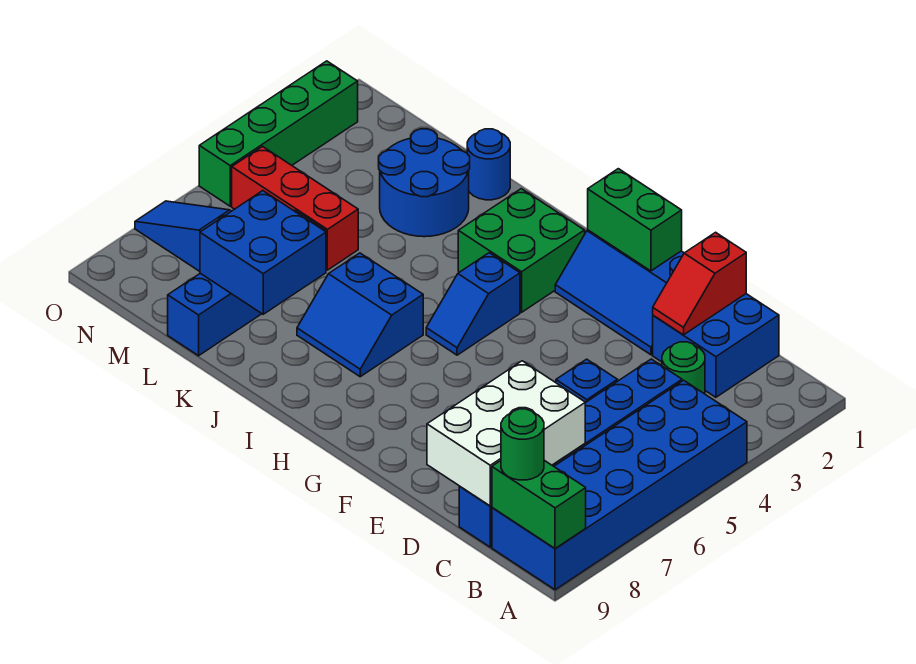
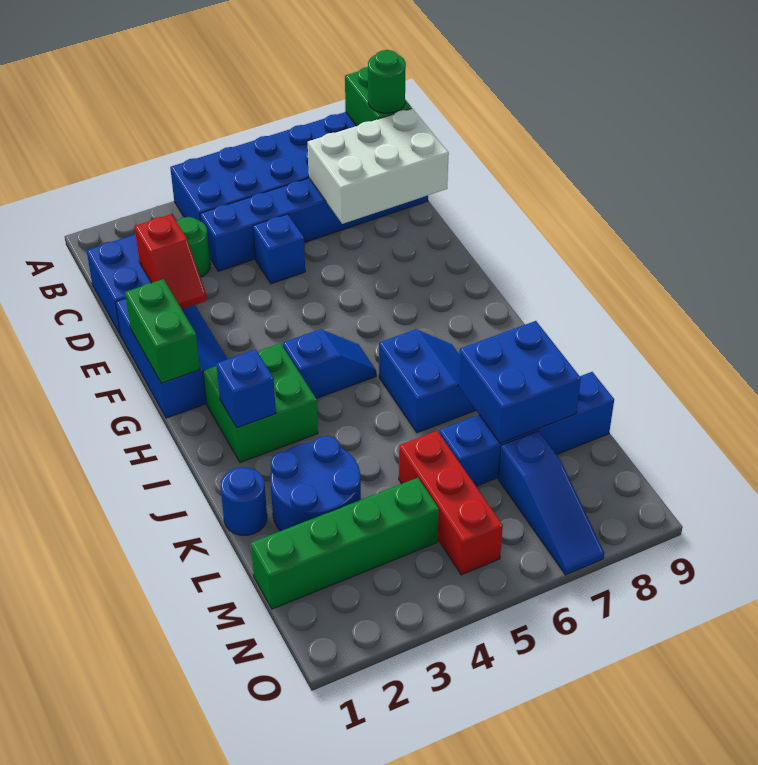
red slope D1:D2 level 2 top 1 -> red slope D2:E2 level 2 top D
none -> blue brick I2 level 2
green brick O2:O5 level 1 -> green brick M1:M4 level 1

